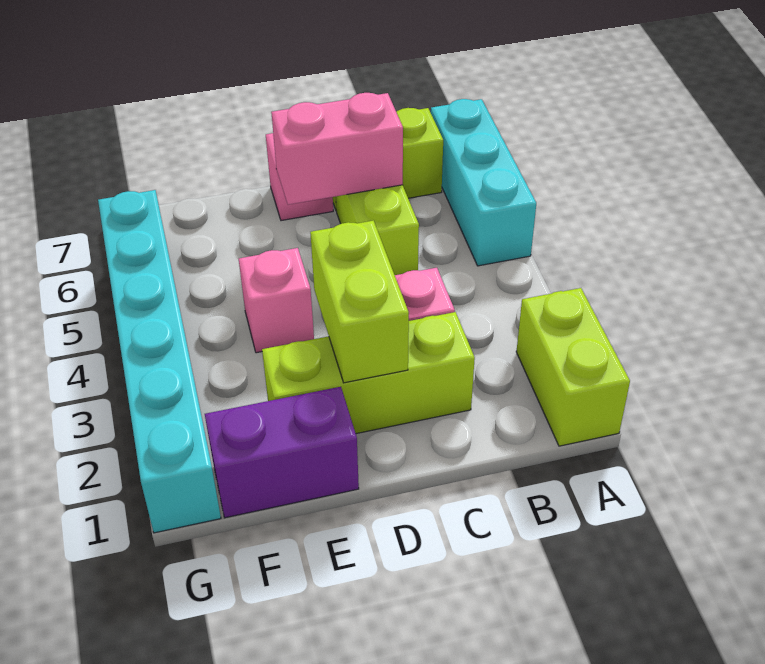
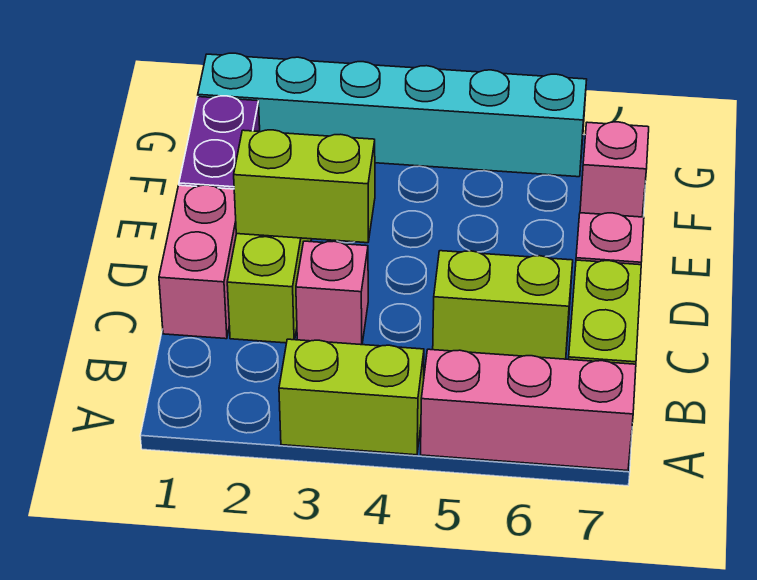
lime brick A1:A2 level 1 -> lime brick A3:A4 level 1
cyan brick A5:A7 level 1 -> pink brick A5:A7 level 1
pink brick C6:D6 level 2 -> pink brick C1:D1 level 1
pink brick E4 level 1 -> pink brick F7 level 1

